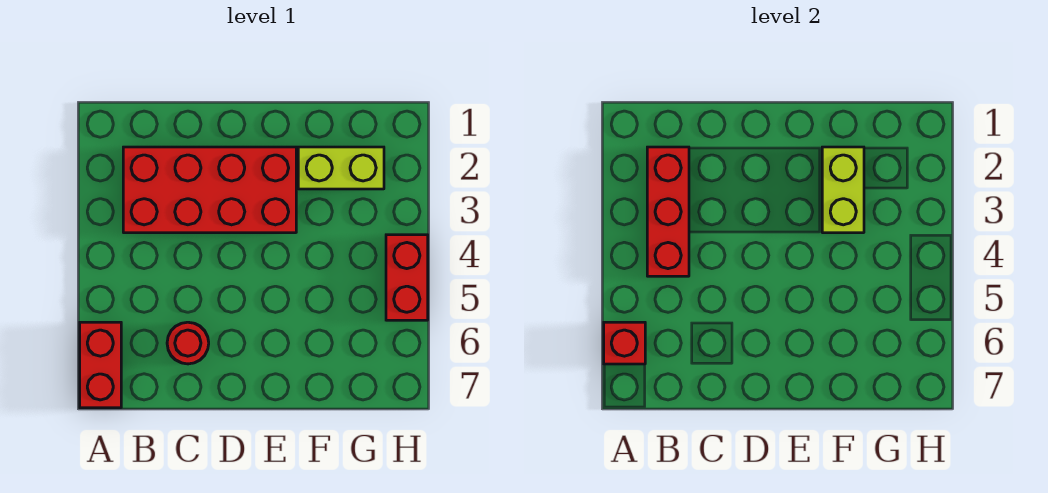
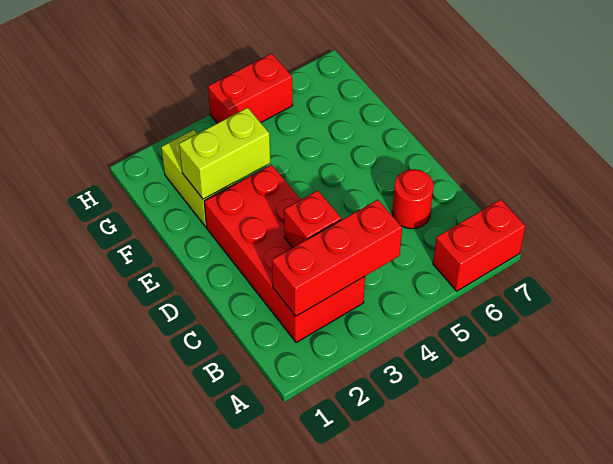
red brick A6 level 2 -> red brick C3 level 2

